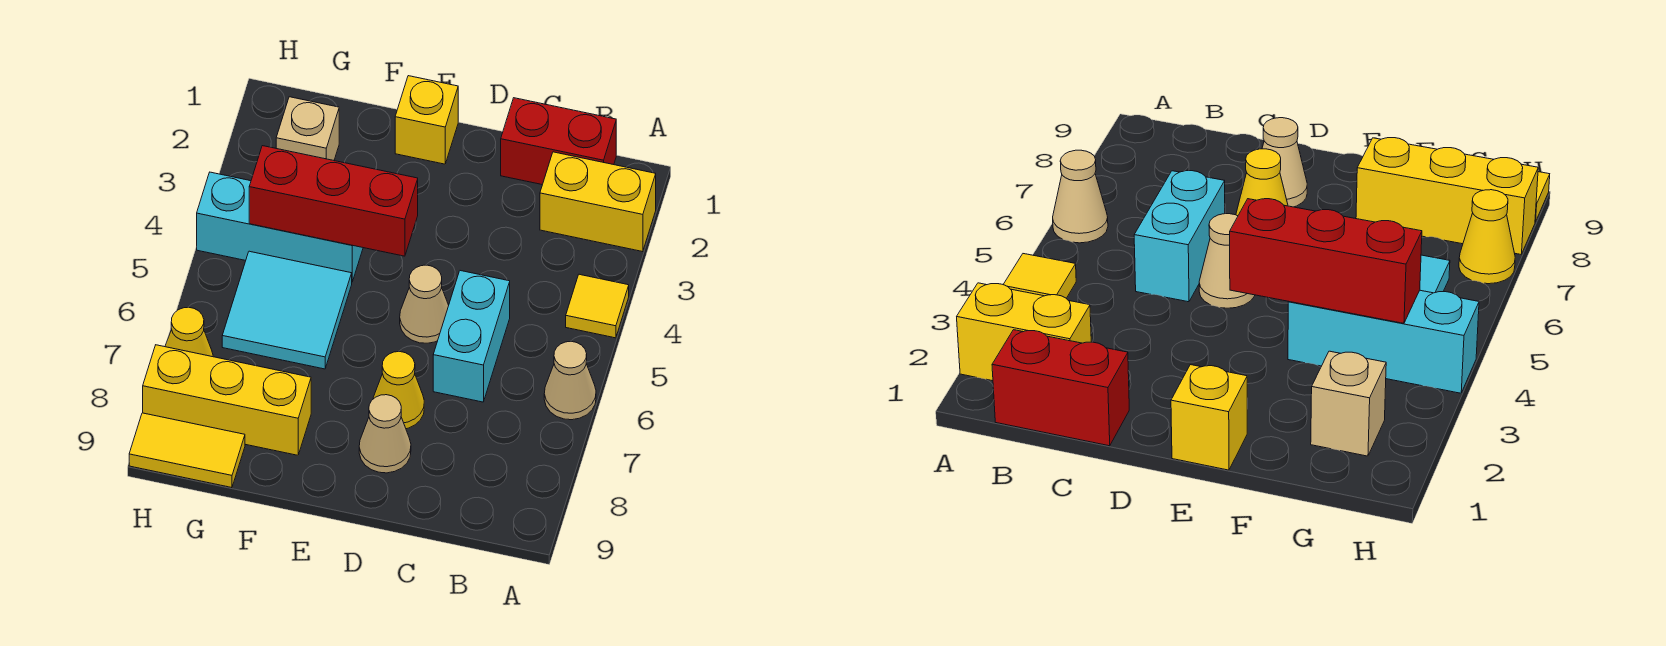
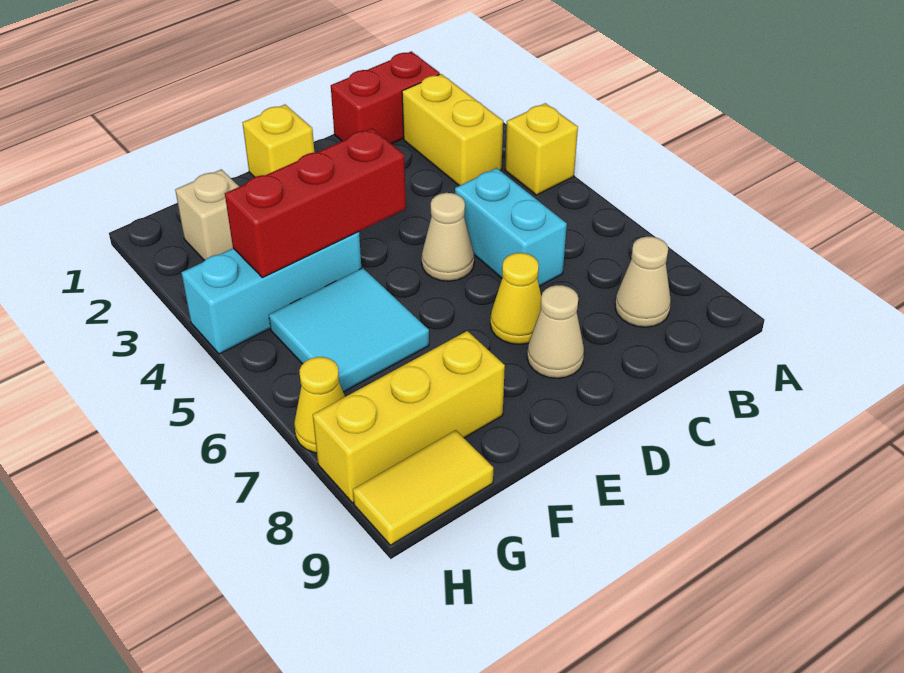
yellow brick A2:B2 level 1 -> yellow brick B2:B3 level 1
yellow tile A4 level 1 -> yellow brick A4 level 1
tan cone A6 level 1 -> tan cone B8 level 1

